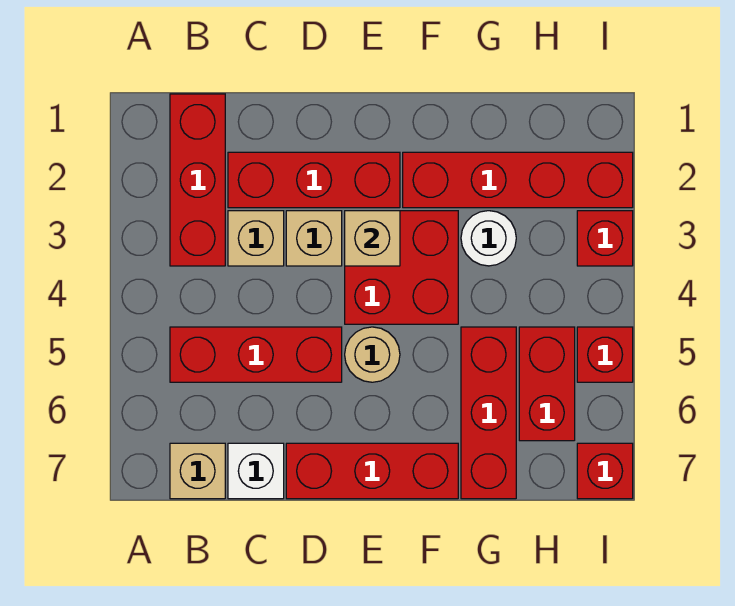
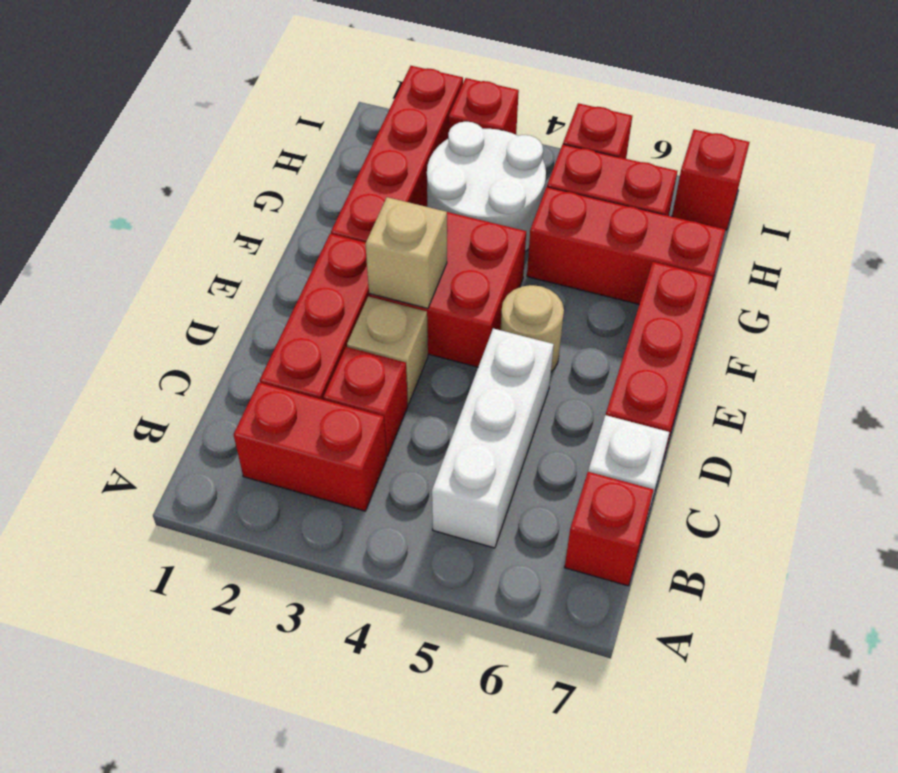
red brick B1:B3 level 1 -> red brick B2:B3 level 1
red brick B5:D5 level 1 -> white brick B5:D5 level 1
tan brick B7 level 1 -> red brick B7 level 1
tan brick C3 level 1 -> red brick C3 level 1
white round brick G3 level 1 -> white round brick G3:H4 level 1

